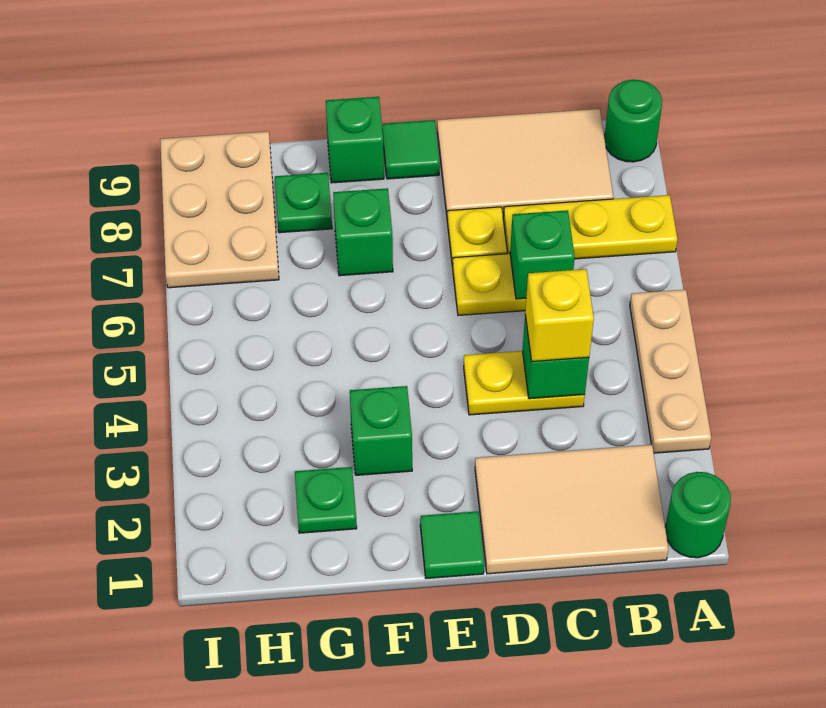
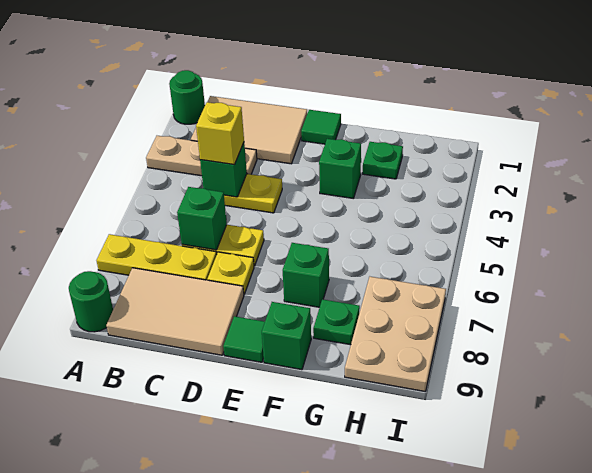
tan plate A3:A5 level 1 -> tan plate A3:C3 level 1

